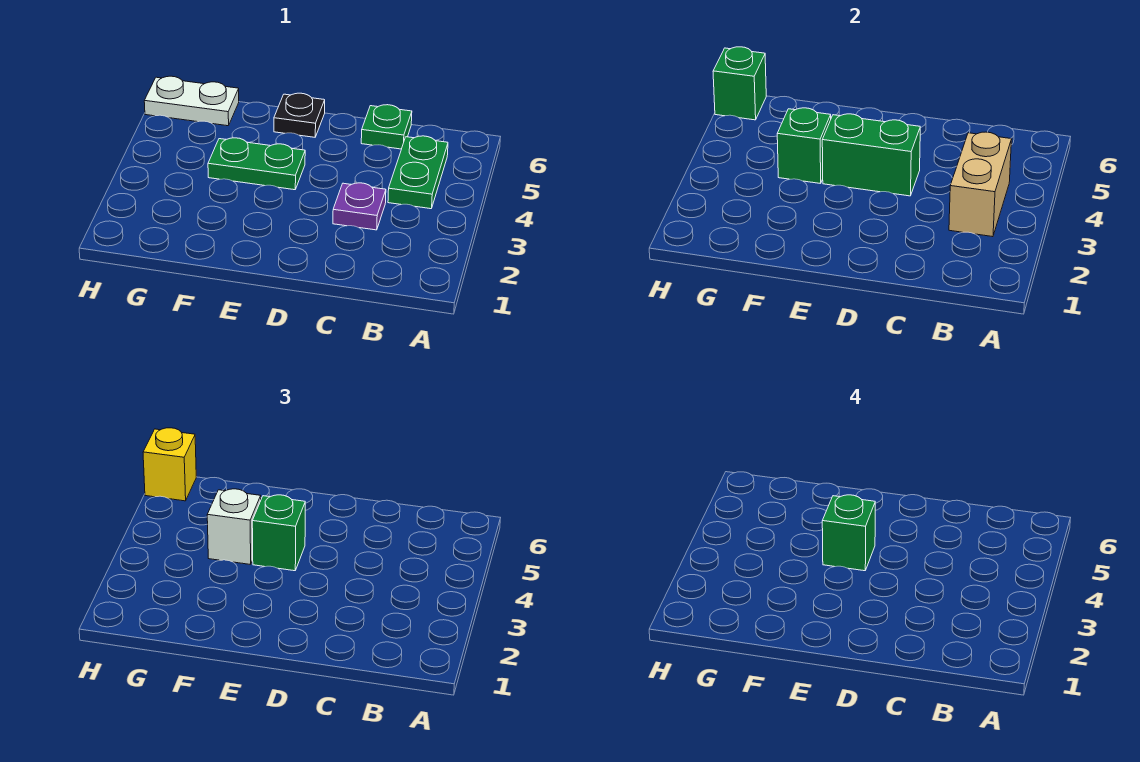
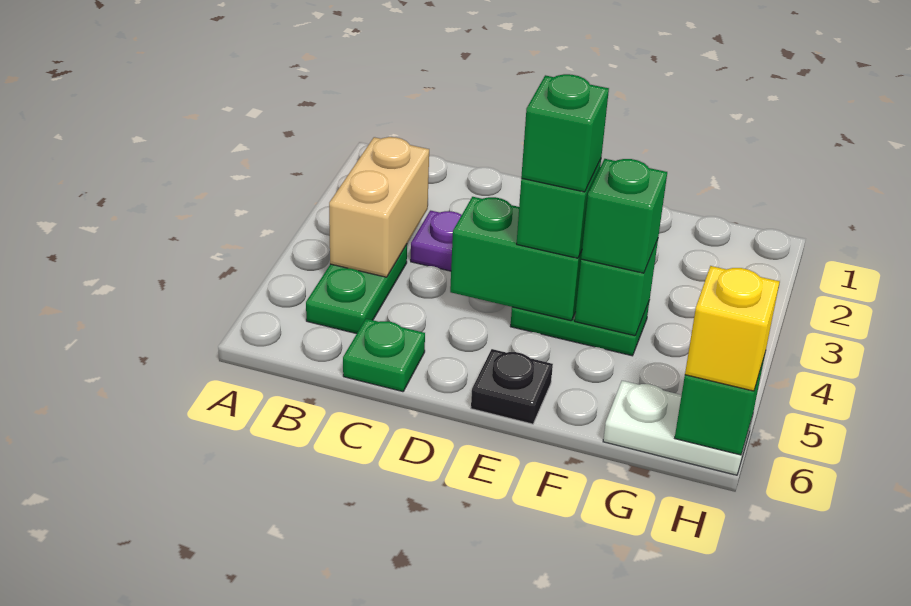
white brick F4 level 3 -> green brick F4 level 3

